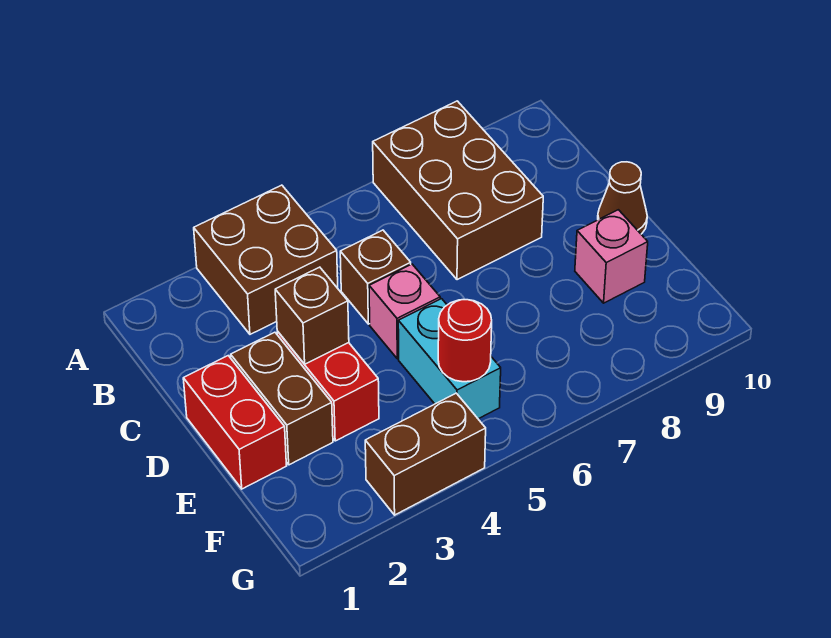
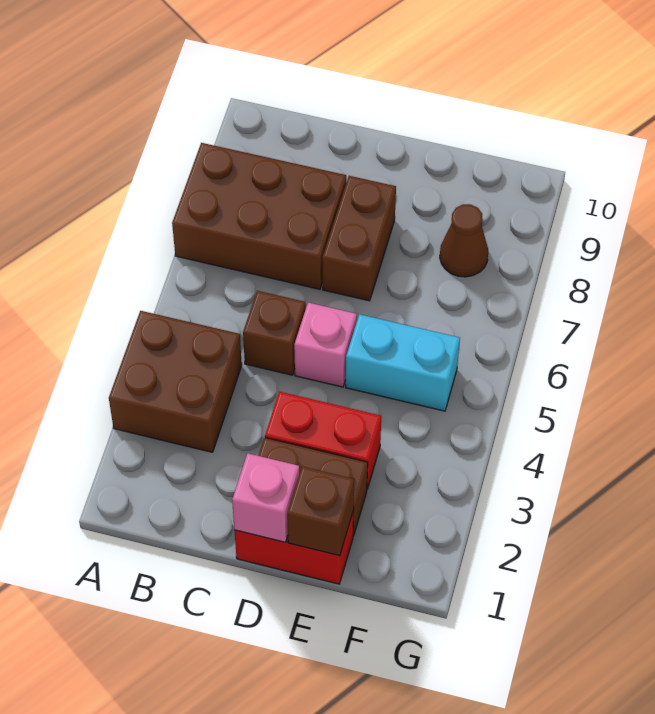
brown brick D3 level 2 -> brown brick E1 level 2
brown cone D10 level 1 -> brown cone F8 level 1
pink brick E9 level 1 -> pink brick D1 level 2
red round brick F5 level 2 -> none
brown brick G3:G4 level 1 -> brown brick D7:D8 level 1

